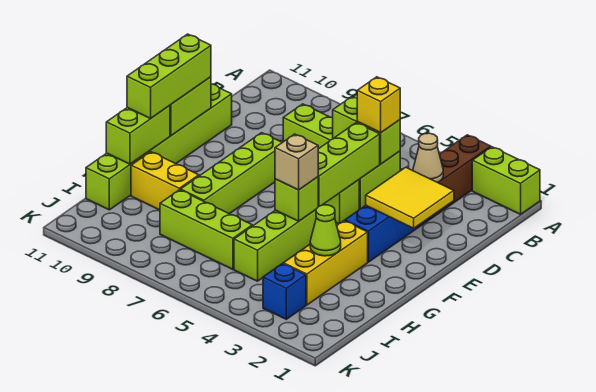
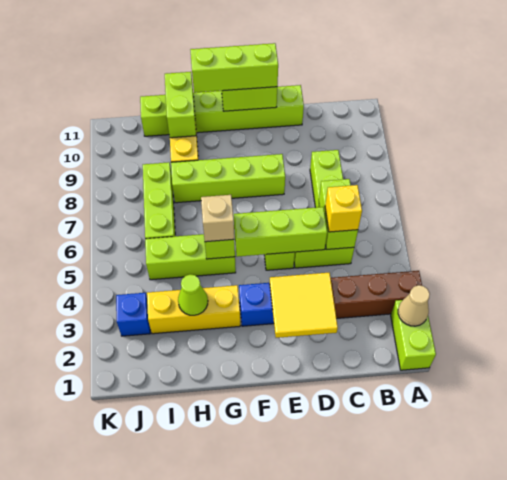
tan cone C3 level 2 -> tan cone A2 level 2
lime brick G11:H11 level 2 -> lime brick H10:H11 level 2

